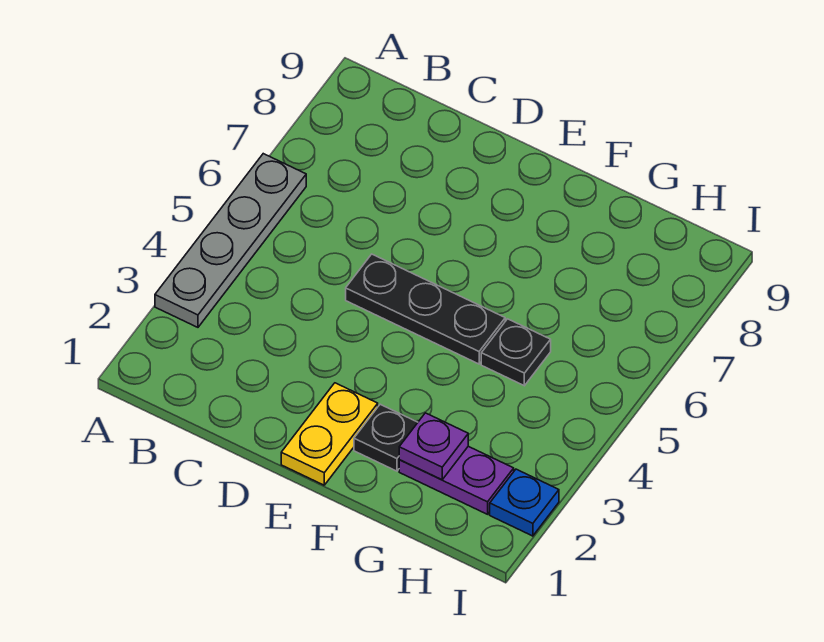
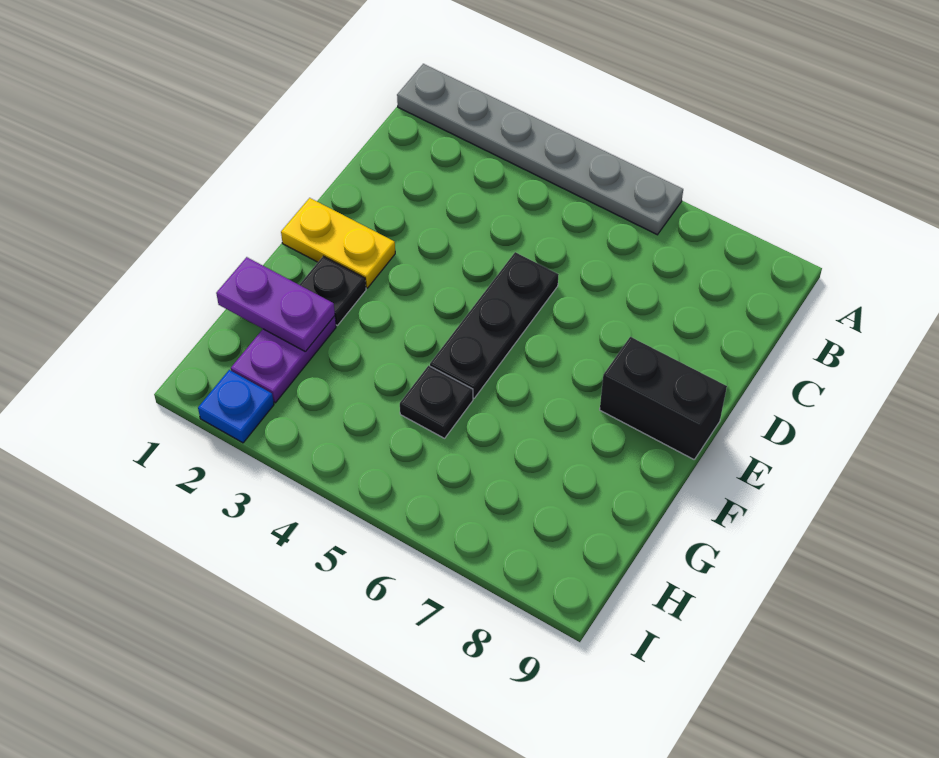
grey plate A3:A6 level 1 -> grey plate A1:A6 level 1
none -> black brick E8:E9 level 1
purple plate G2 level 2 -> purple plate G1:G2 level 2

